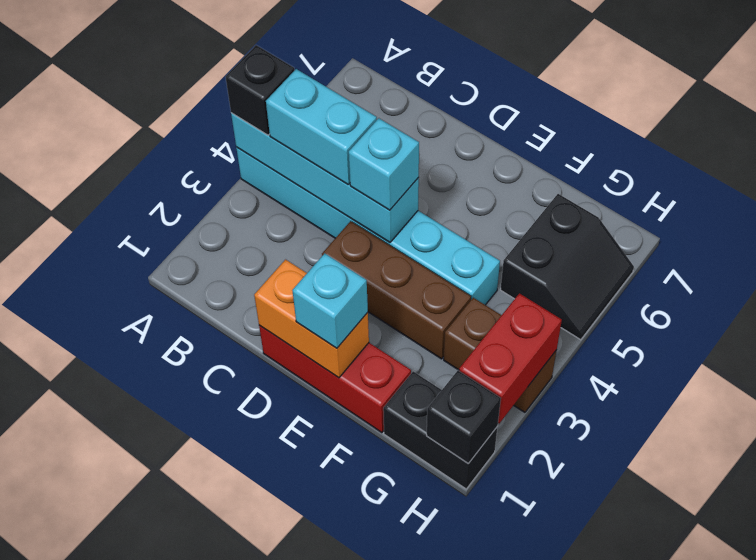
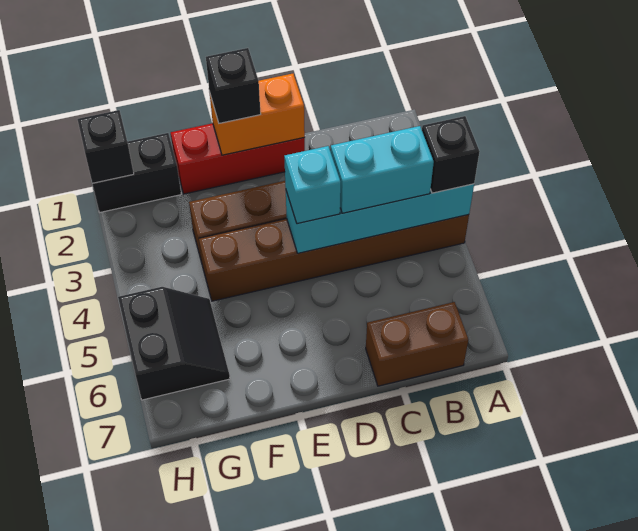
cyan brick A4:F4 level 1 -> brown brick A4:F4 level 1
cyan brick E1 level 3 -> black brick E1 level 3
brown brick G3:H3 level 1 -> brown brick B7:C7 level 1
black slope G5:H6 level 1 top G -> black slope G5:H6 level 1 top H
red brick H2:H3 level 2 -> none

